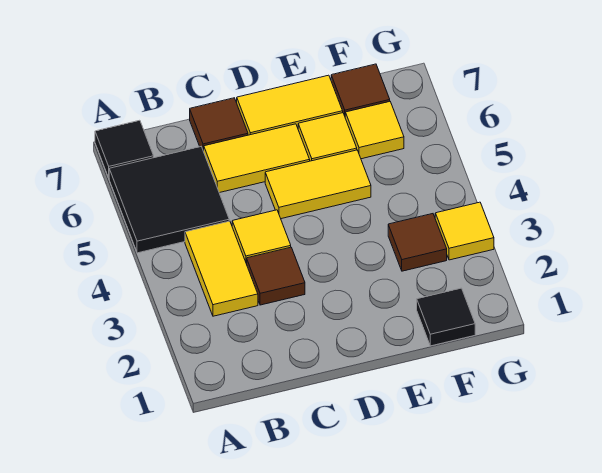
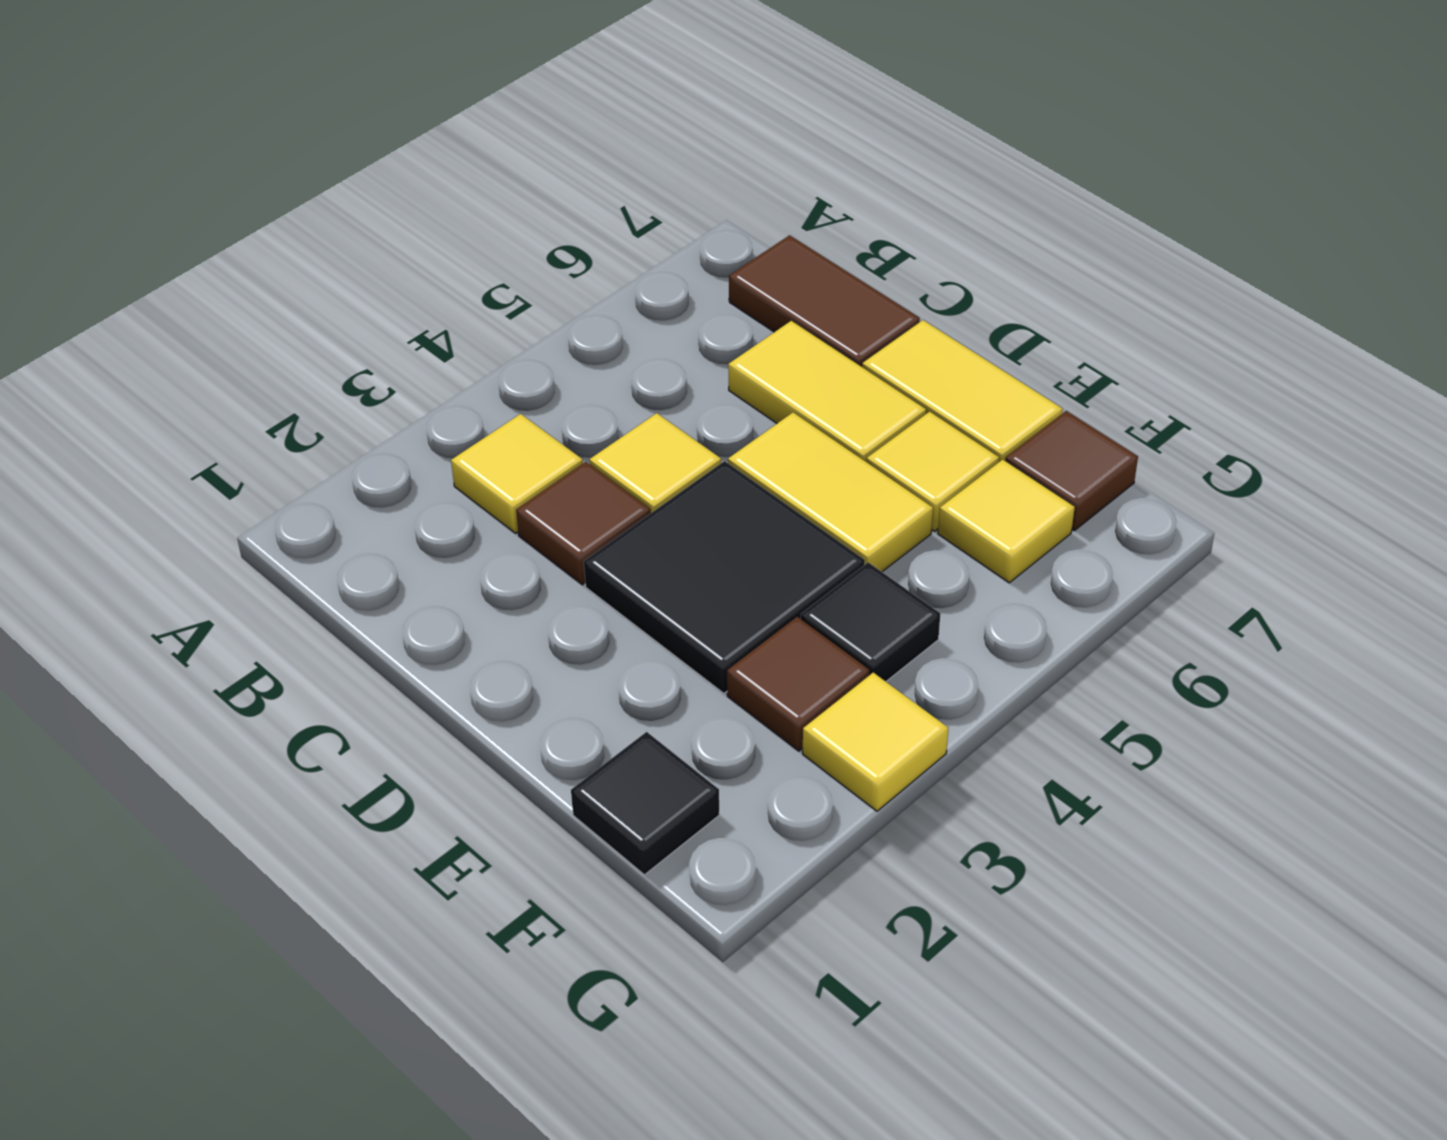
black tile A5:B6 level 1 -> black tile D3:E4 level 1
black tile A7 level 1 -> black tile F4 level 1
yellow tile B3:B4 level 1 -> yellow tile B3 level 1
brown tile C7 level 1 -> brown tile B7:C7 level 1

